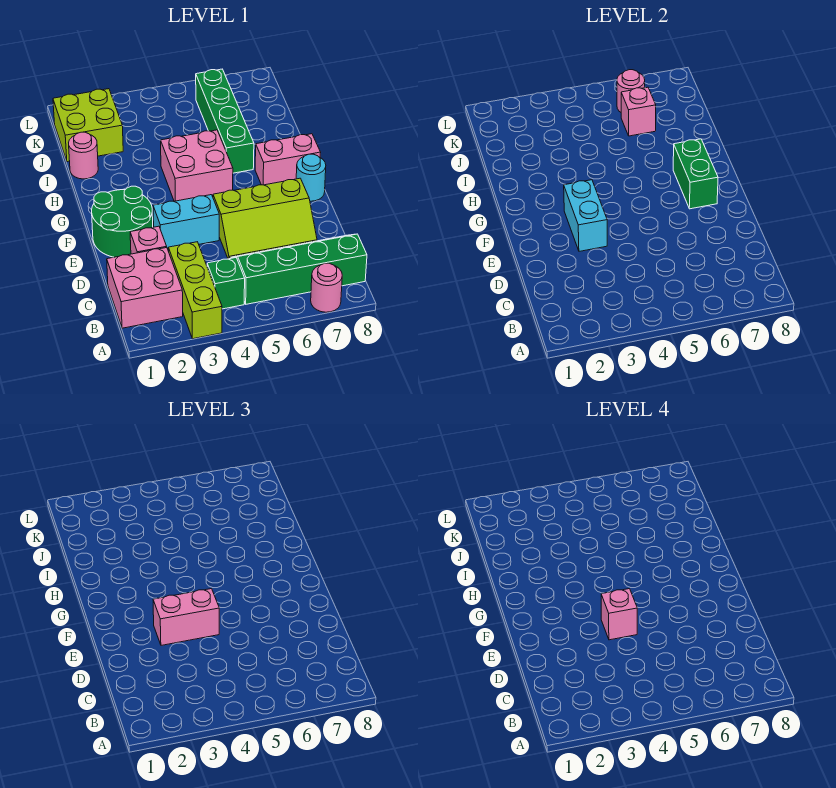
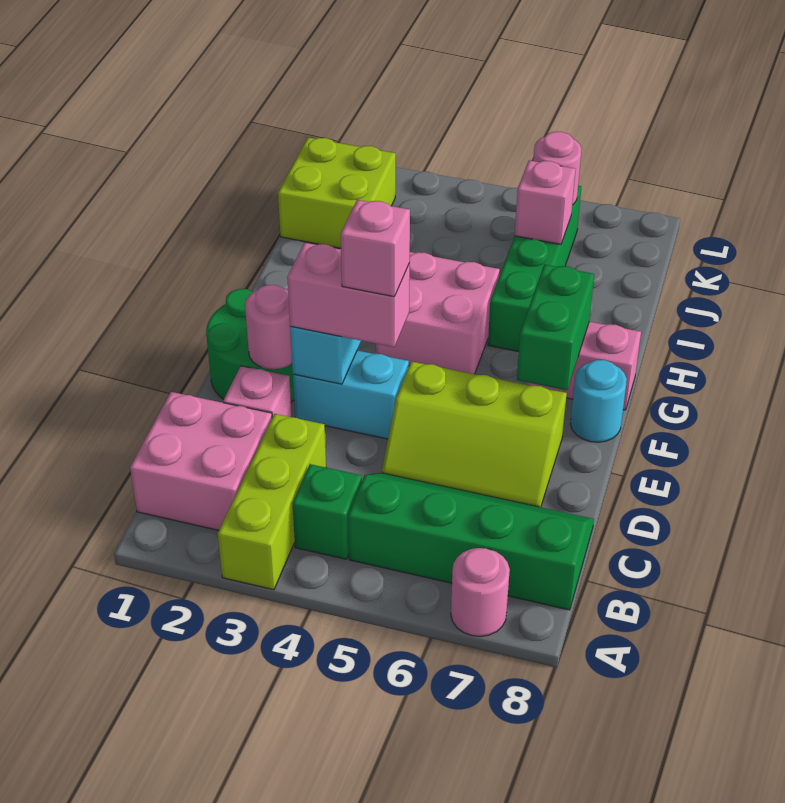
pink round brick I1 level 1 -> pink round brick E2 level 2

